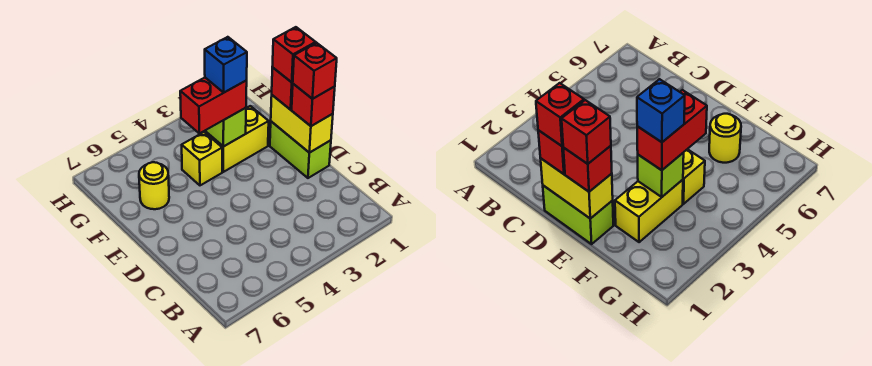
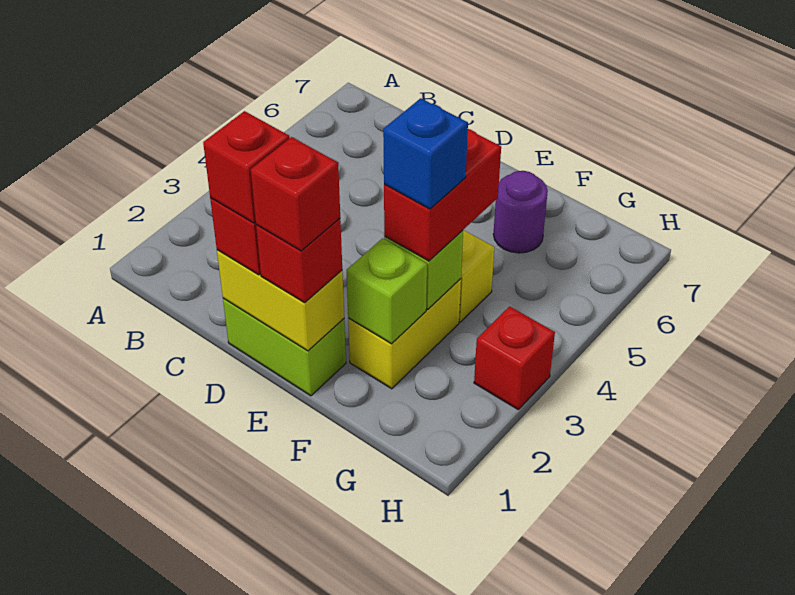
none -> lime brick F2 level 2
yellow round brick F6 level 1 -> purple round brick F6 level 1
none -> red brick H3 level 1

